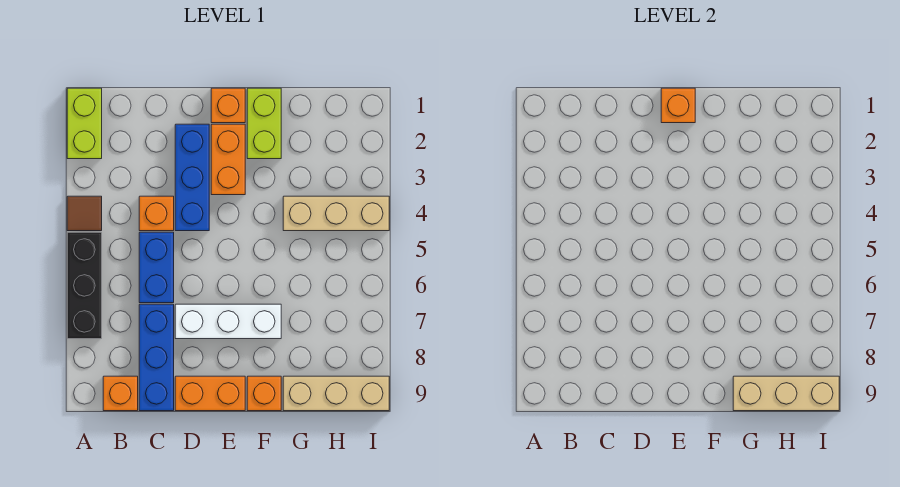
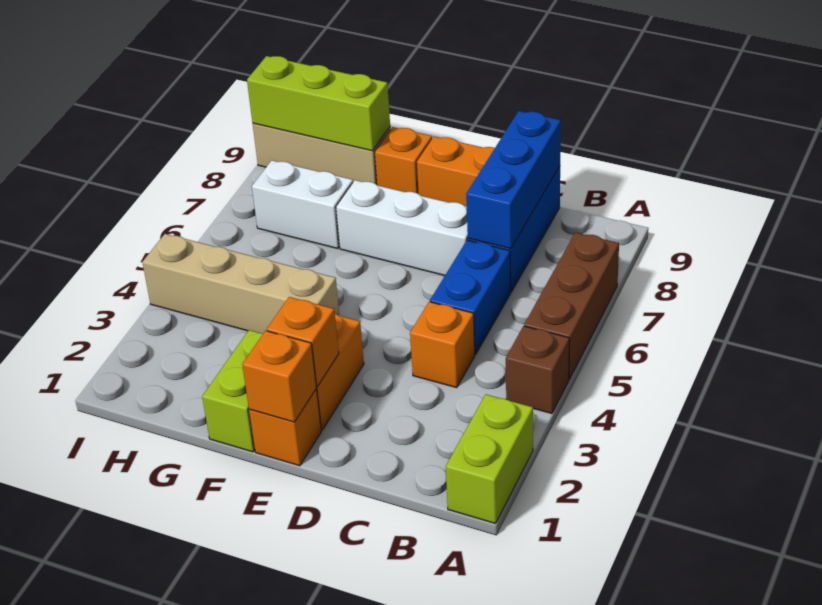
brown tile A4 level 1 -> brown brick A4 level 1
black brick A5:A7 level 1 -> brown brick A5:A7 level 1
orange brick B9 level 1 -> orange brick E2 level 2
blue brick D2:D4 level 1 -> blue brick C7:C9 level 2
tan brick G4:I4 level 1 -> tan brick F4:I4 level 1
none -> white brick G7:H7 level 1
tan brick G9:I9 level 2 -> lime brick G9:I9 level 2

